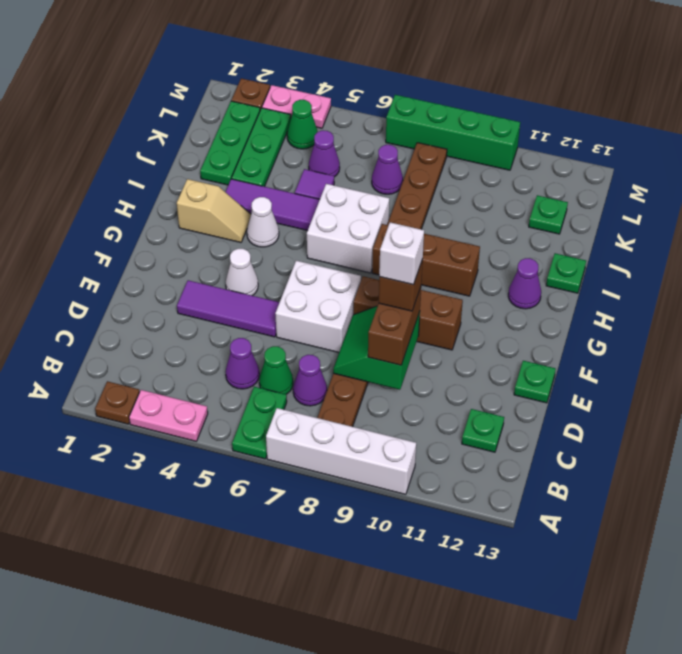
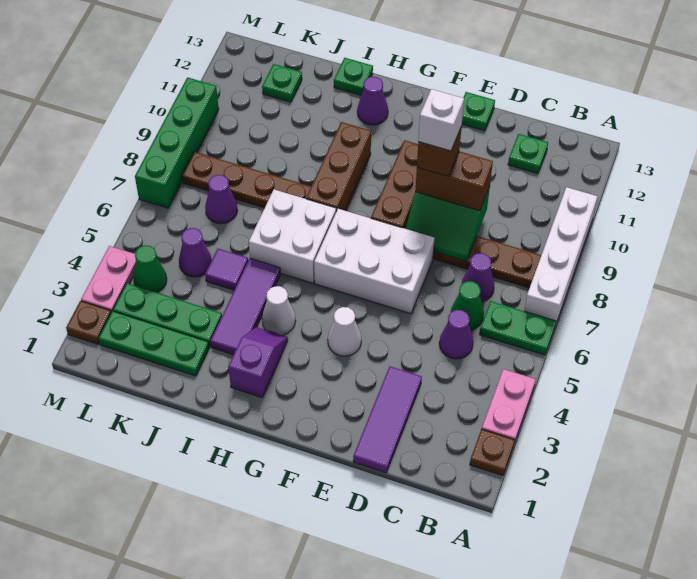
purple tile E3:E5 level 1 -> purple tile D1:D3 level 1
white brick E6:F7 level 1 -> white brick E6:G7 level 1
tan slope H2:H3 level 1 top 2 -> purple slope H2:H3 level 1 top 2

